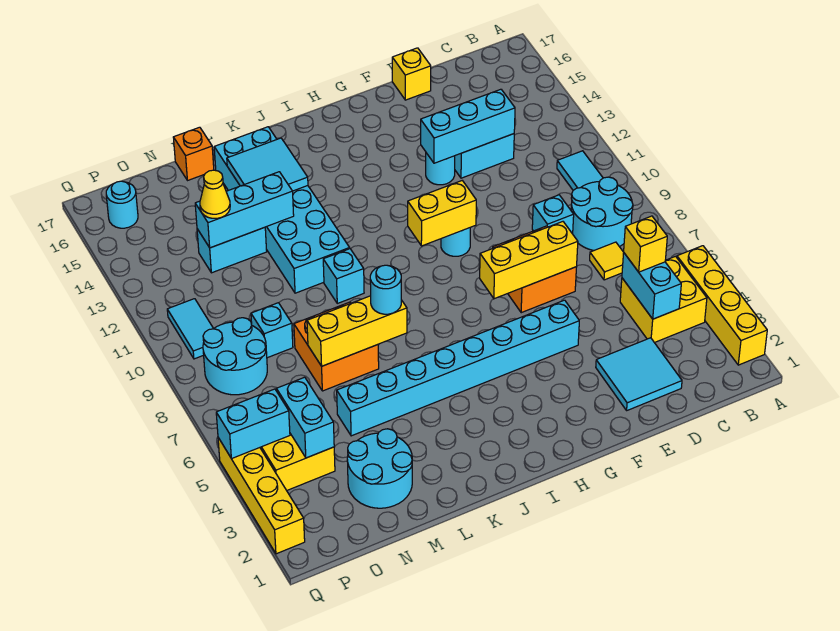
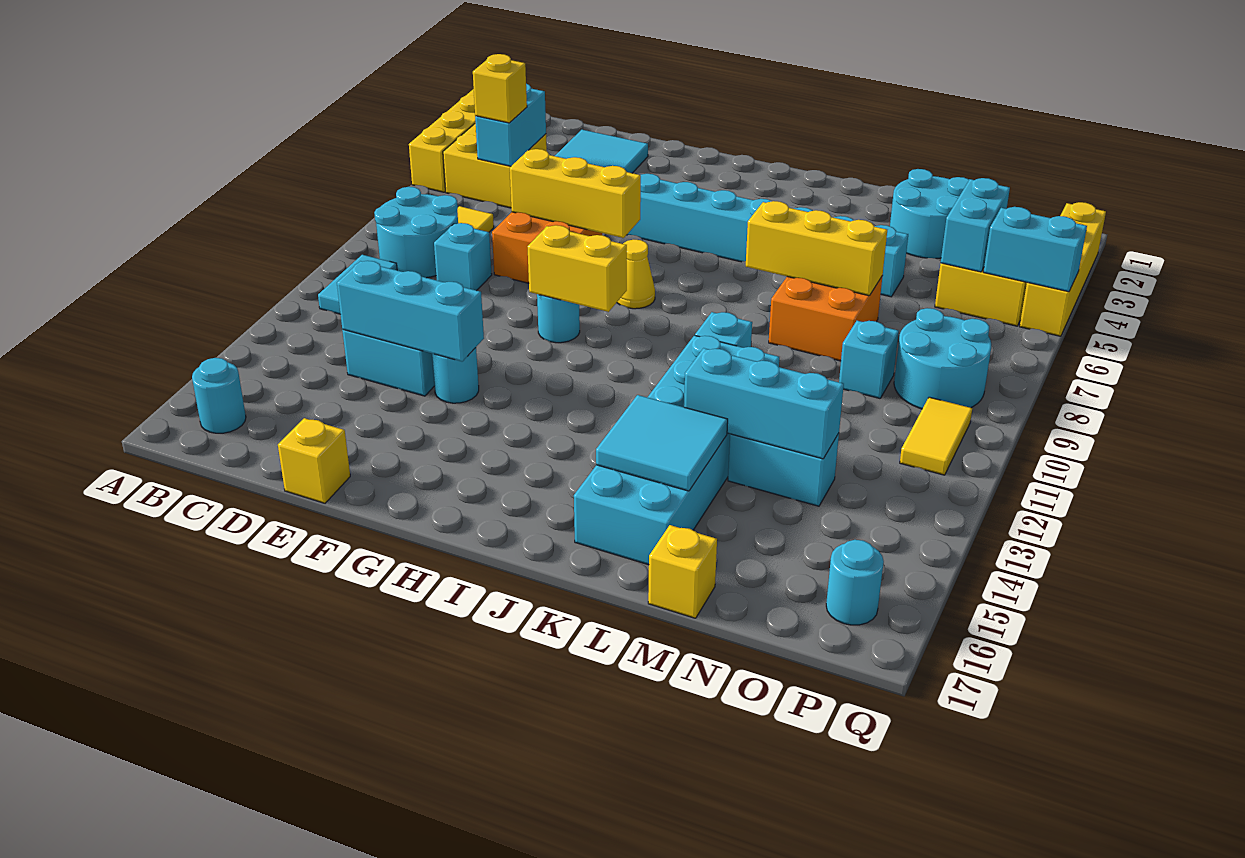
cyan round brick K7 level 3 -> cyan round brick B16 level 1
orange brick M17 level 1 -> yellow brick M17 level 1
yellow cone N13 level 3 -> yellow cone H8 level 1
cyan tile P10:P11 level 1 -> yellow tile P10:P11 level 1

